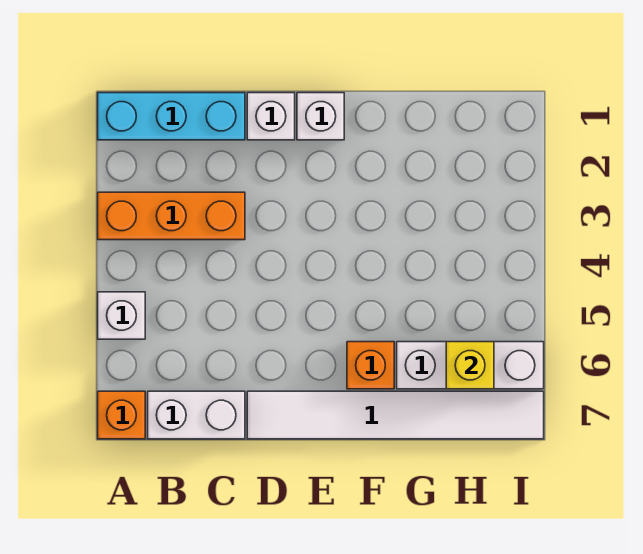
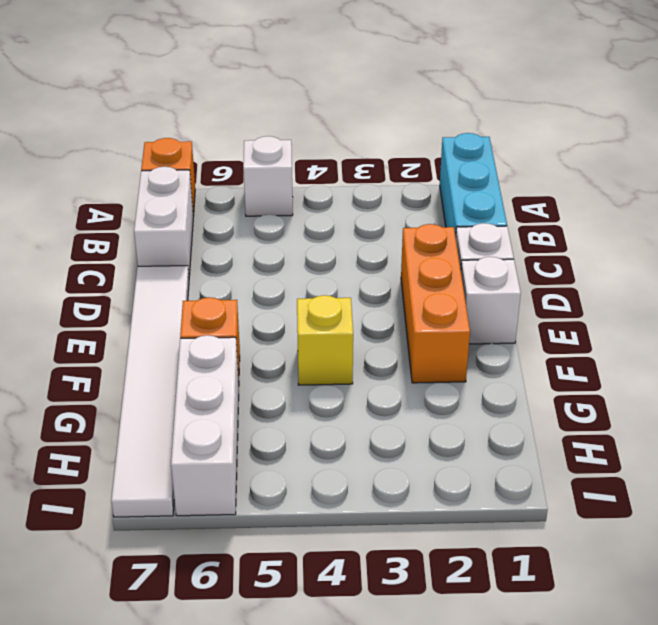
orange brick A3:C3 level 1 -> orange brick D2:F2 level 1
yellow brick H6 level 2 -> yellow brick F4 level 1

